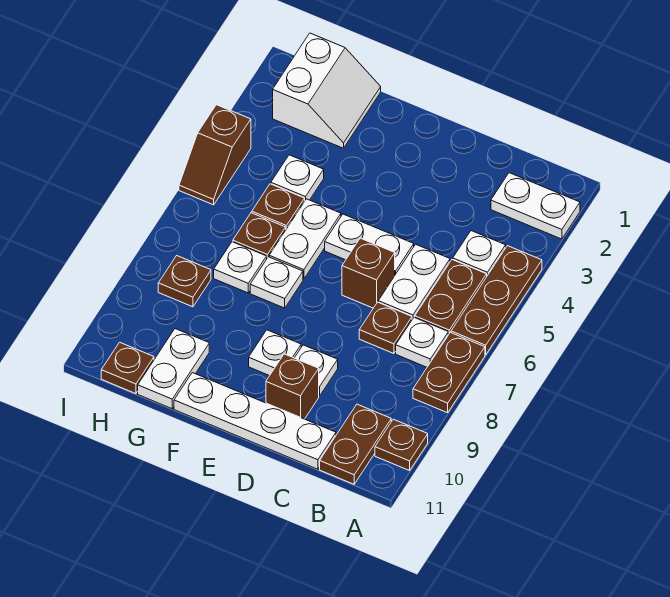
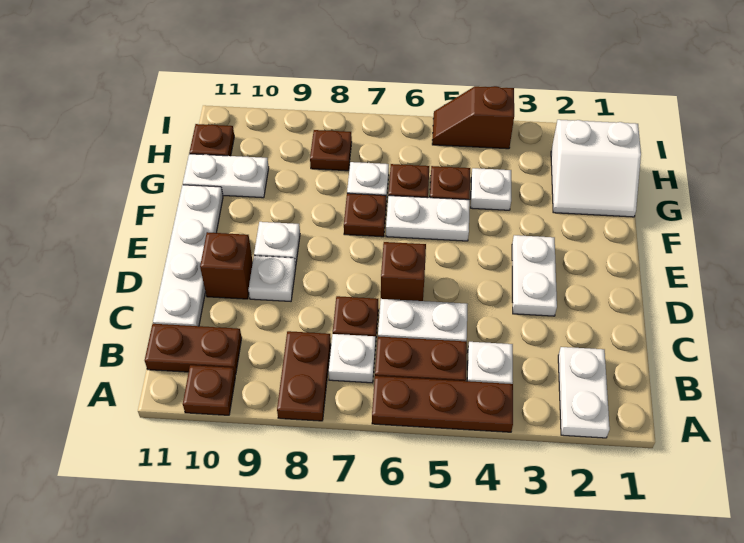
brown plate A7:A8 level 1 -> brown plate A8:B8 level 1
white plate D5:E5 level 1 -> white plate D3:E3 level 1
white plate F7 level 1 -> brown plate F7 level 1

